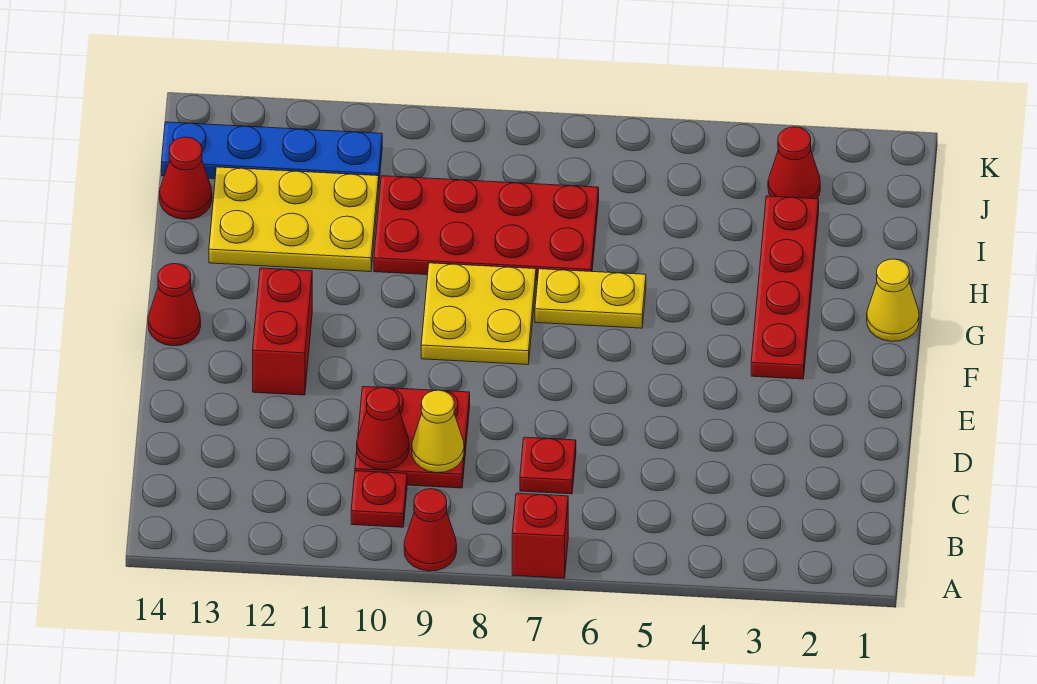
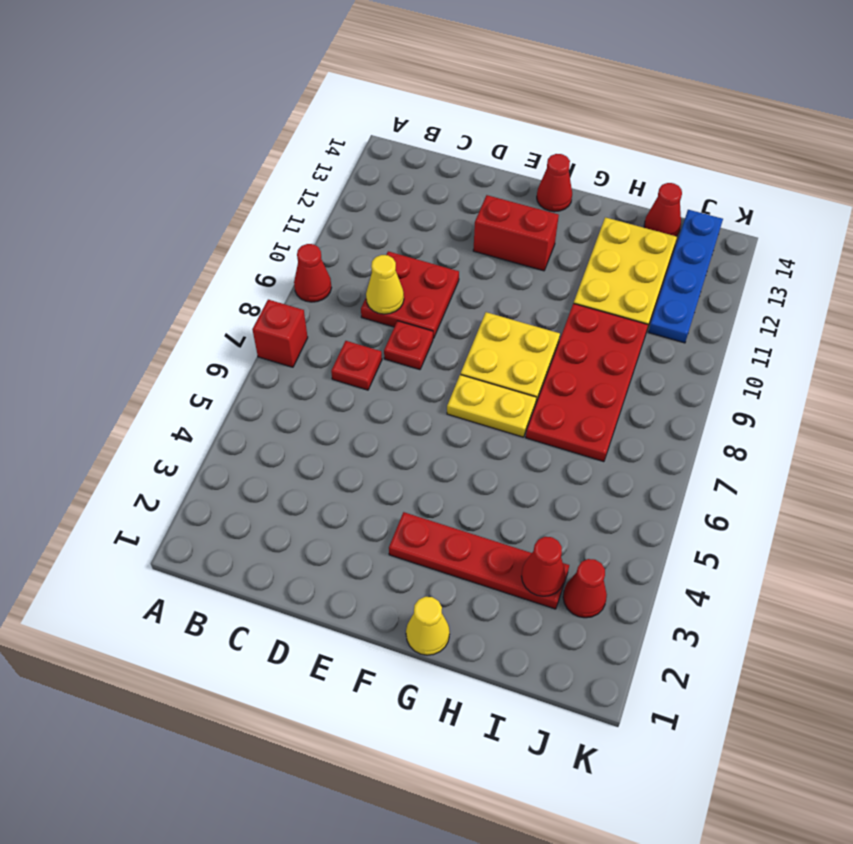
red plate B10 level 1 -> red plate D8 level 1
red cone C10 level 2 -> red cone I3 level 2
yellow plate G6:G7 level 1 -> yellow plate F7:G7 level 1

